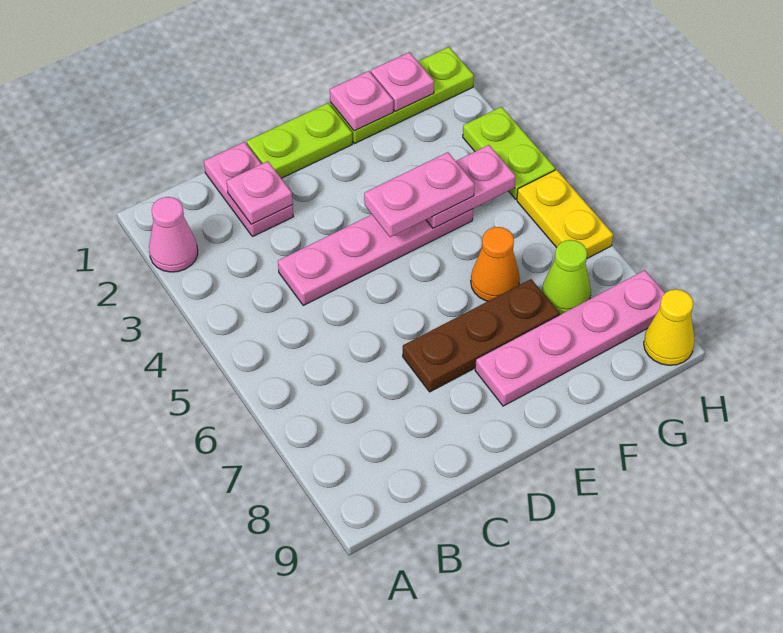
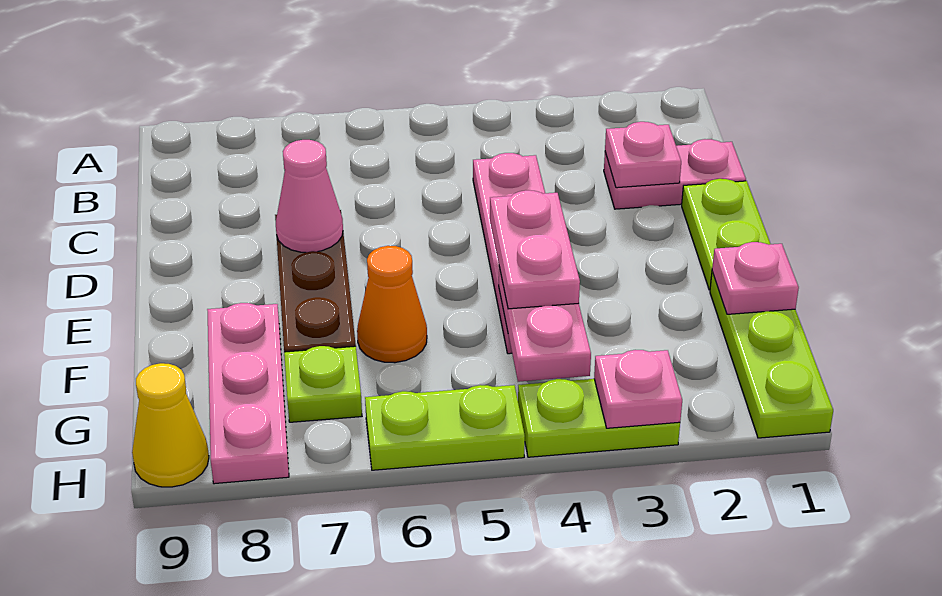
pink cone A2 level 1 -> pink cone D7 level 2
pink plate E8:H8 level 1 -> pink plate F8:H8 level 1
pink plate G1 level 2 -> pink plate H3 level 2
lime cone G7 level 1 -> lime plate G7 level 1
yellow plate H5:H6 level 1 -> lime plate H5:H6 level 1

